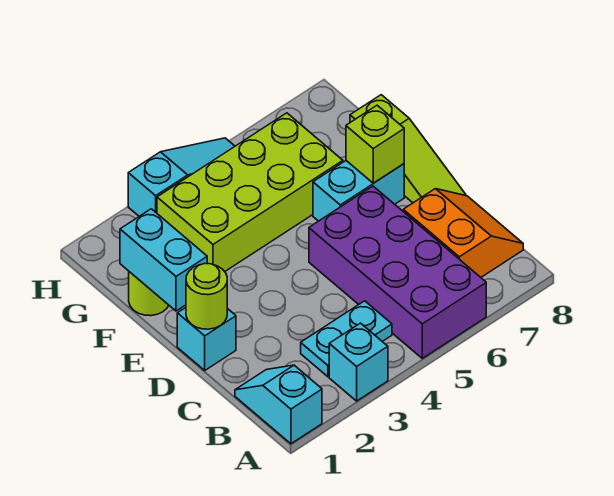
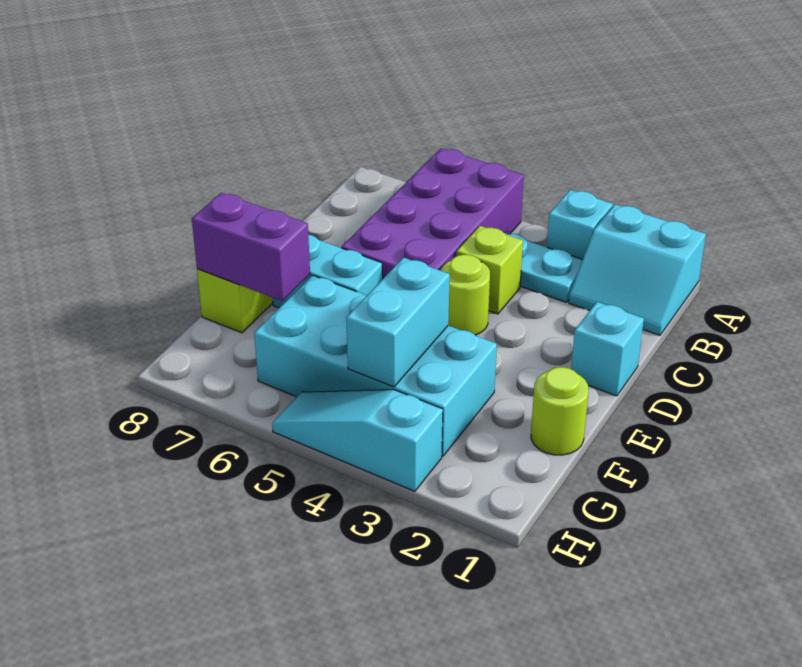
cyan slope A1:B1 level 1 top A -> cyan slope A1:B2 level 1 top A
orange slope B7:C8 level 1 top 7 -> none
lime round brick D1 level 2 -> lime round brick D4 level 1
cyan brick E1:F1 level 2 -> cyan brick F4:G4 level 2
lime brick E7 level 2 -> lime brick C4 level 1
lime brick F3:G6 level 1 -> cyan brick F3:G6 level 1
none -> purple brick F7:F8 level 2

